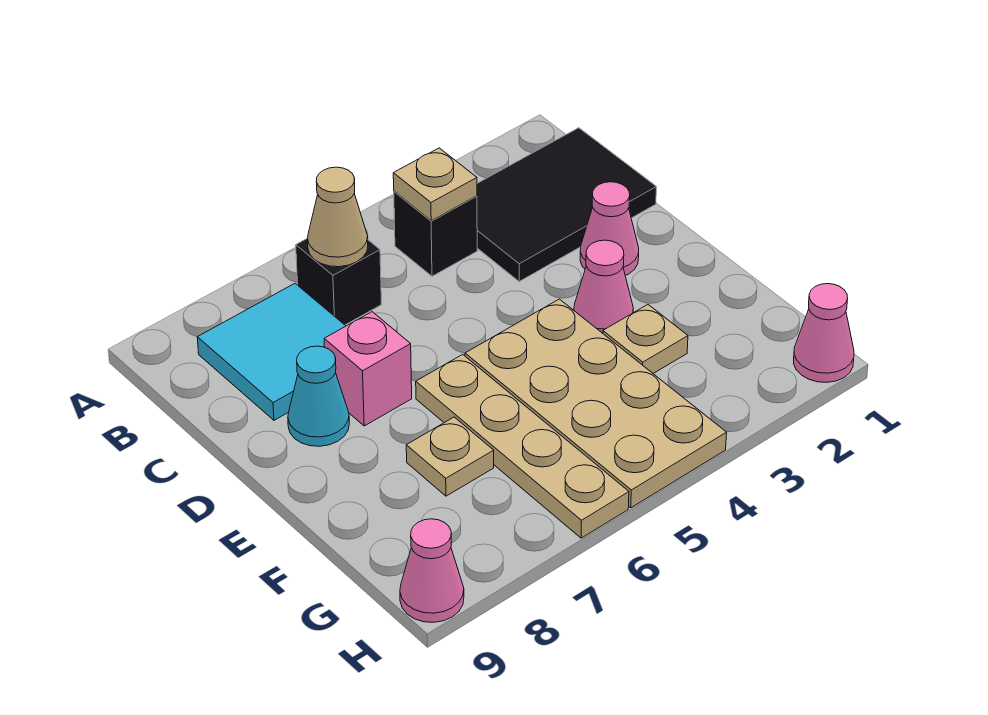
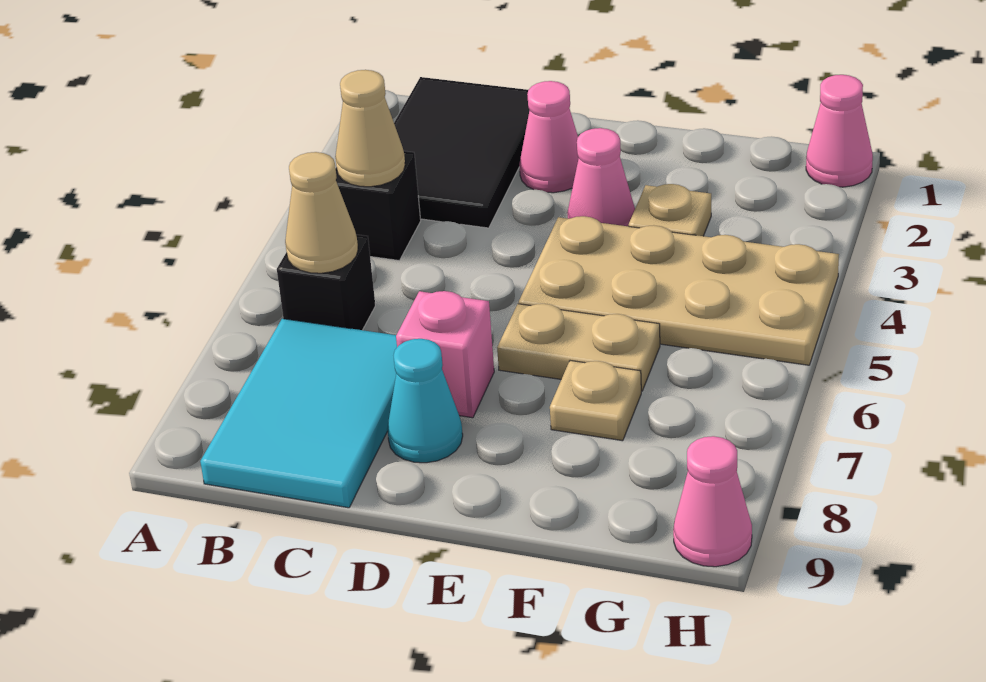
tan plate B4 level 2 -> tan cone B4 level 2
cyan tile B7:C8 level 1 -> cyan tile B7:C9 level 1
tan plate E6:H6 level 1 -> tan plate E6:F6 level 1

